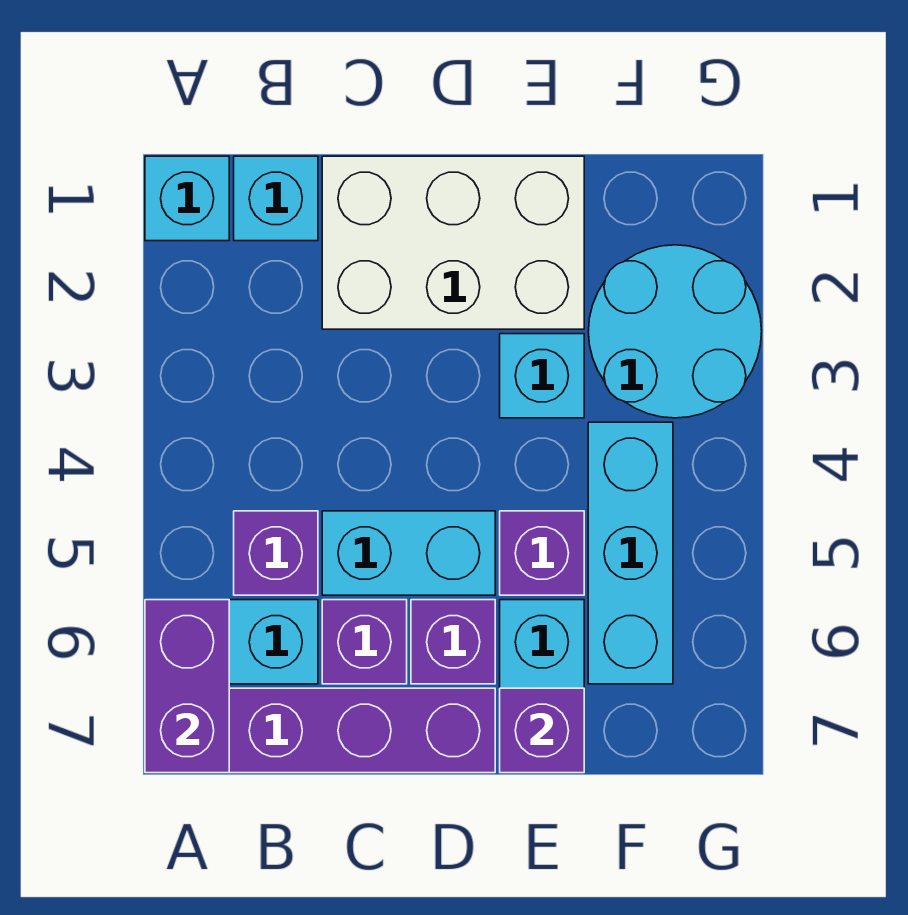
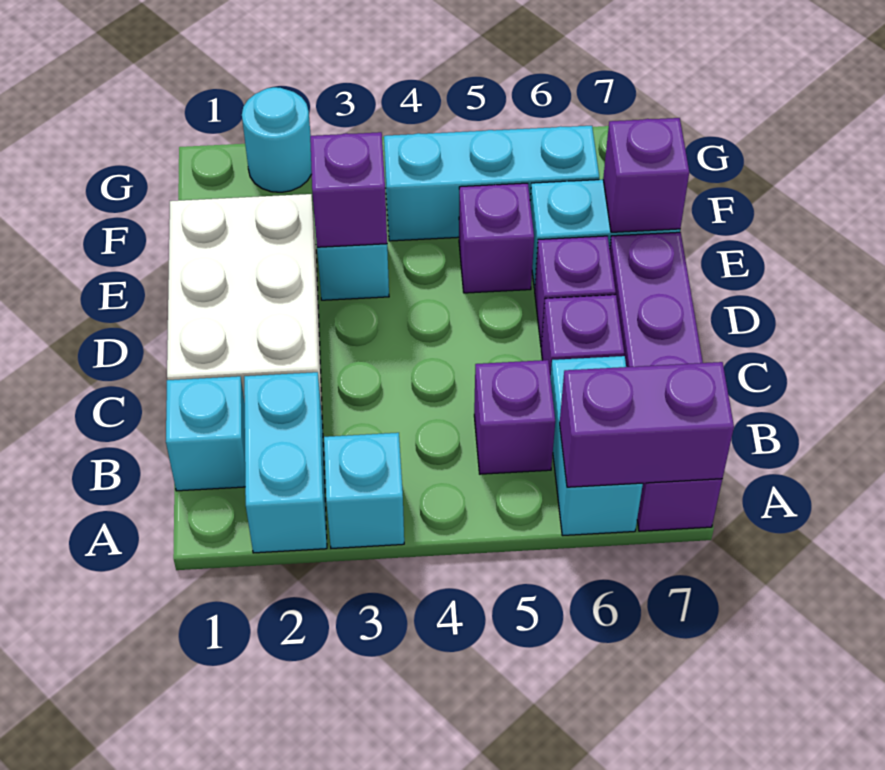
cyan brick A1 level 1 -> cyan brick A3 level 1
cyan brick C5:D5 level 1 -> cyan brick A2:B2 level 1
none -> purple brick E3 level 2
cyan round brick F2:G3 level 1 -> cyan round brick G2 level 1

